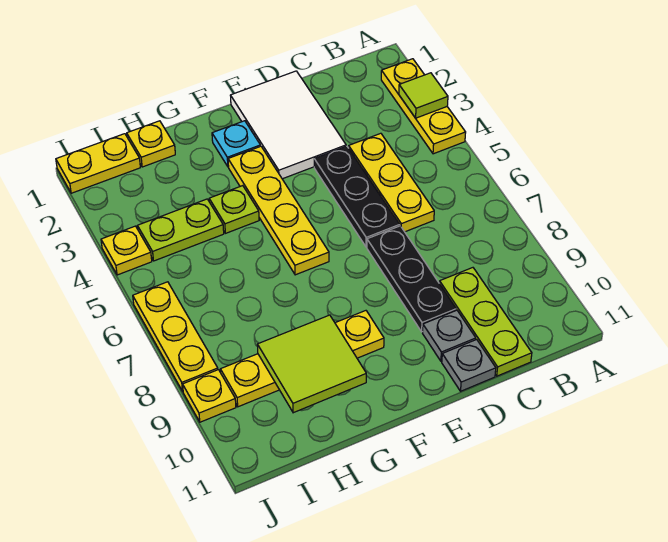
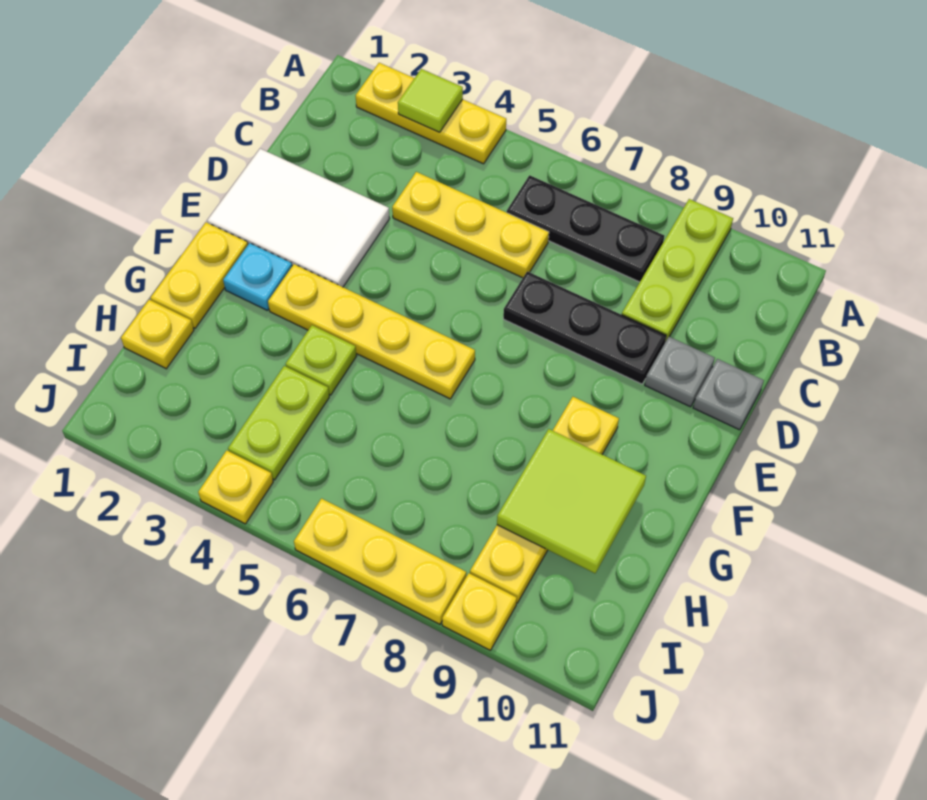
lime plate C9:C11 level 1 -> lime plate A9:C9 level 1
black plate D4:D6 level 1 -> black plate B6:B8 level 1
yellow plate I1:J1 level 1 -> yellow plate F1:G1 level 1

